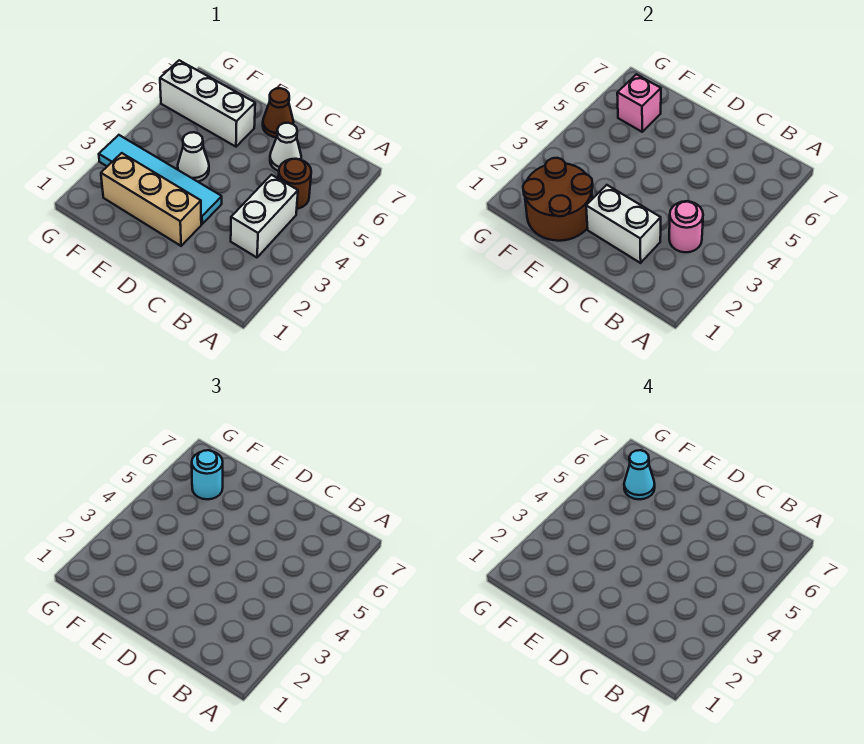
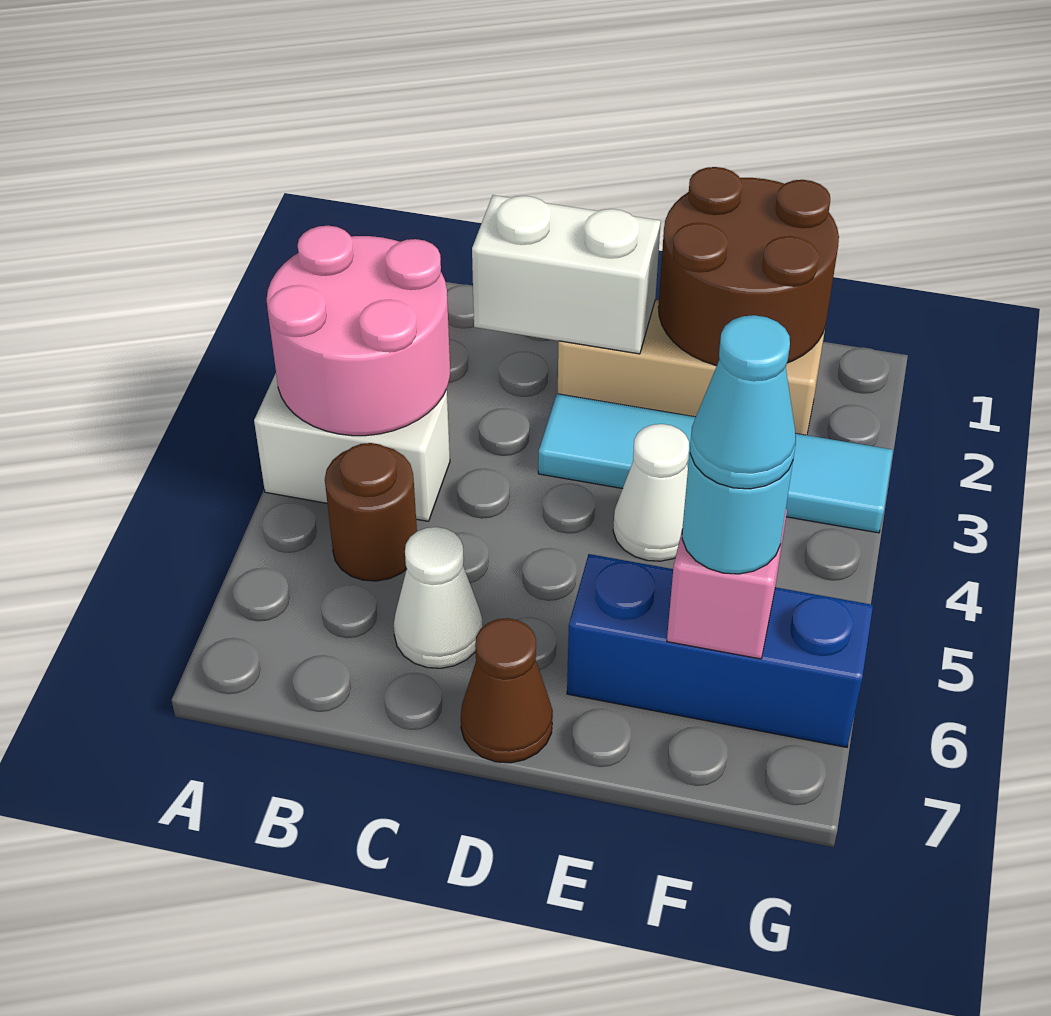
white brick B3:B4 level 1 -> white brick A4:B4 level 1
pink round brick B3 level 2 -> pink round brick A3:B4 level 2
white brick E6:G6 level 1 -> blue brick E6:G6 level 1

